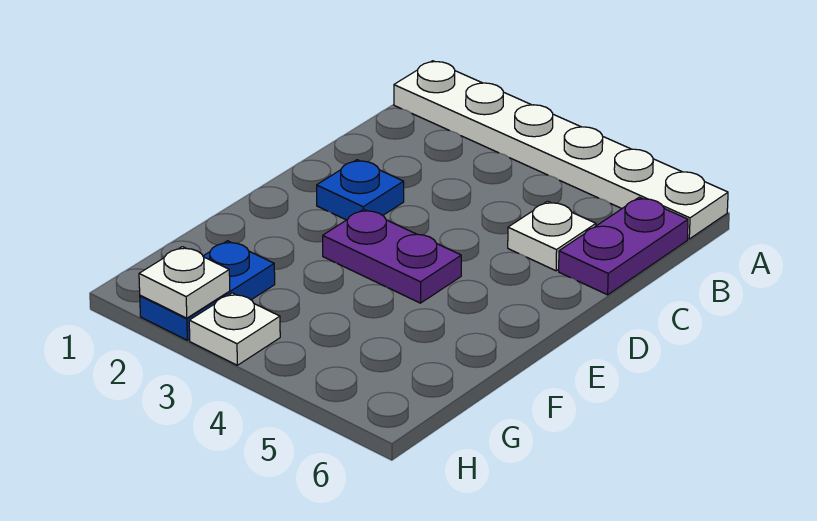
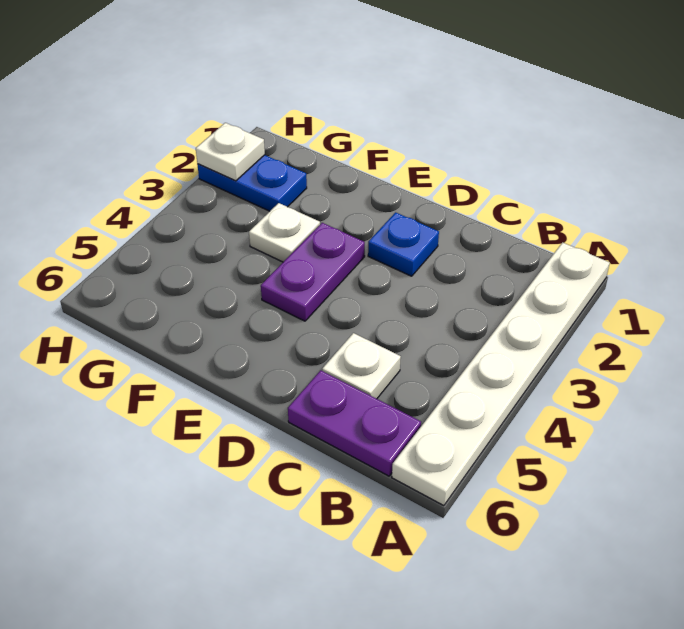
white plate H3 level 1 -> white plate F3 level 1

